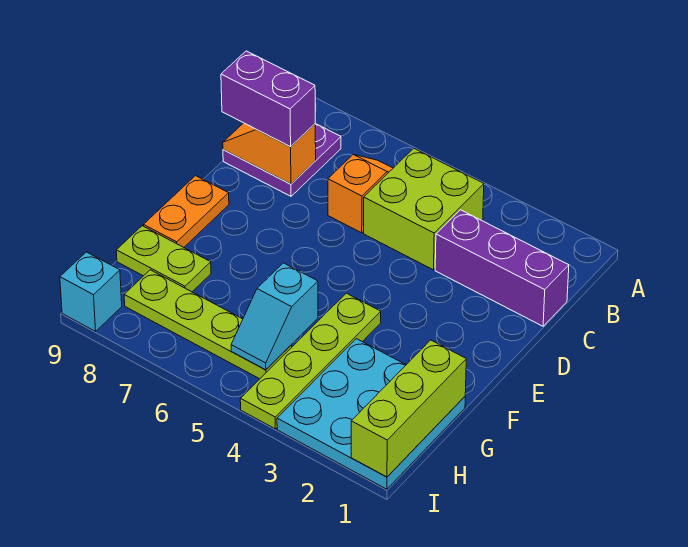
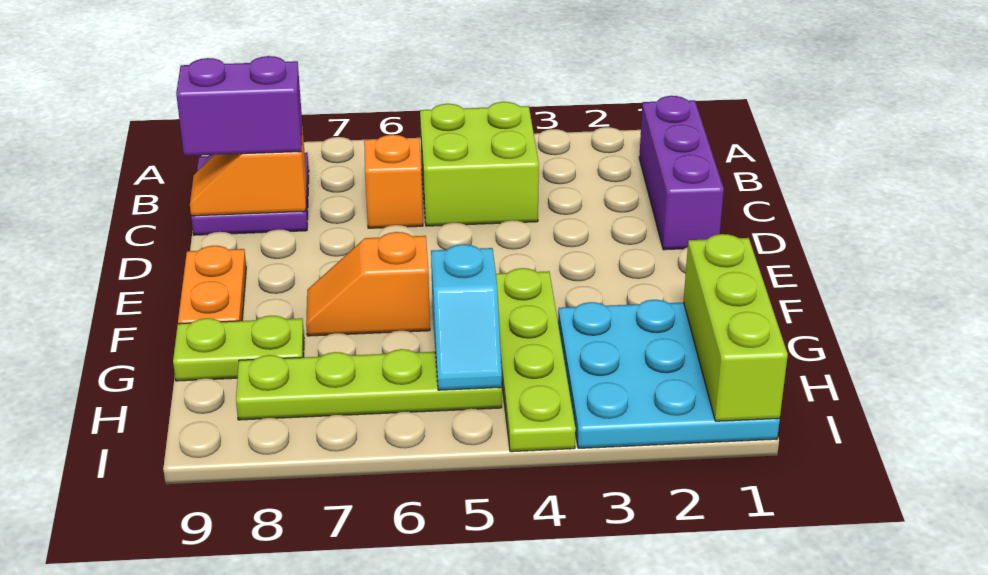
purple brick C1:C3 level 1 -> purple brick B1:D1 level 1
none -> orange slope F6:F7 level 1 top 6
cyan brick I9 level 1 -> none

